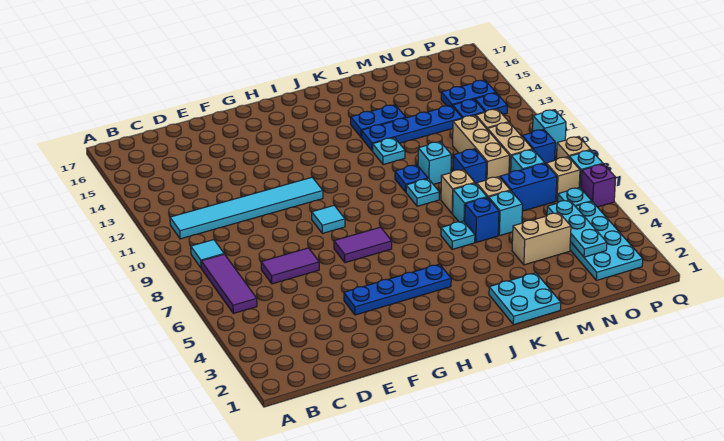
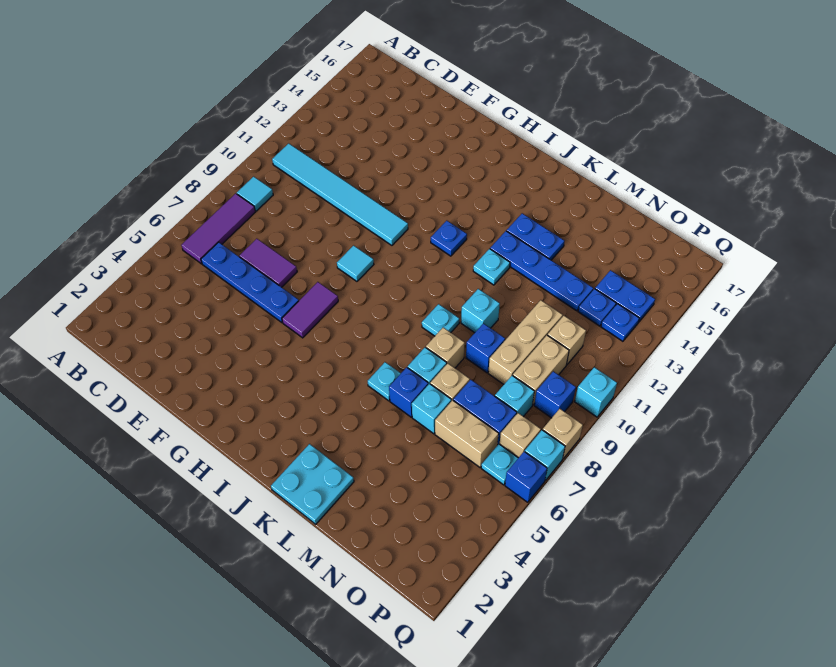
blue plate F4:I4 level 1 -> blue plate C6:F6 level 1
purple tile G7:H7 level 1 -> purple tile G6:G7 level 1
blue plate K10 level 1 -> blue plate I12 level 1
tan brick M4:N4 level 1 -> tan brick N6:O6 level 1
cyan plate O2:P5 level 1 -> none
cyan plate O3:O5 level 2 -> none
purple brick Q6 level 1 -> blue brick Q6 level 1

